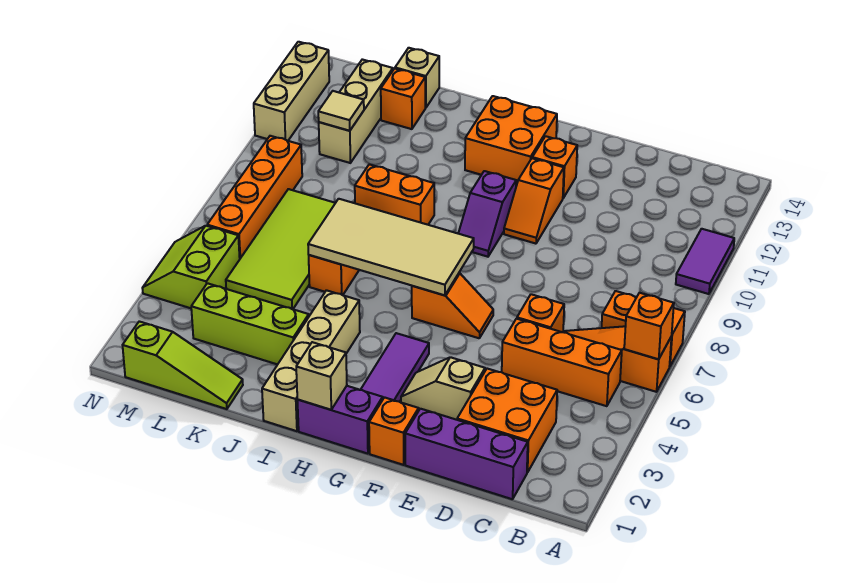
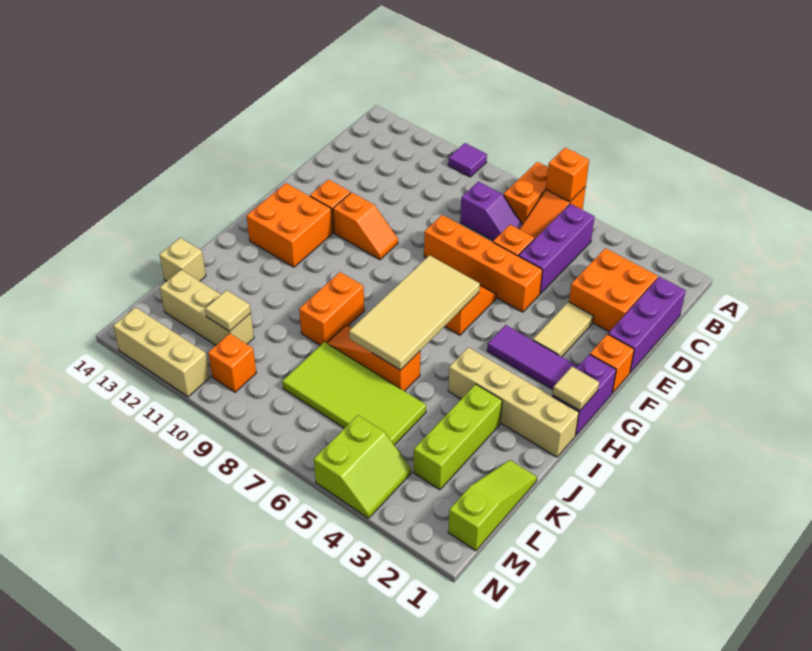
purple tile A10:A11 level 1 -> purple tile A10 level 1
orange brick B5:D5 level 1 -> purple brick B5:D5 level 1
tan slope E3:F3 level 1 top E -> tan tile E3:F3 level 1
purple slope G9:G10 level 1 top 10 -> purple slope C7:C8 level 1 top 8
tan brick H1 level 2 -> tan tile H1 level 2
orange brick K13 level 1 -> orange brick M10 level 1
lime slope M4:N5 level 1 top M -> lime slope M4:N5 level 1 top 5
orange brick M6:M9 level 1 -> orange brick E5:E8 level 1

